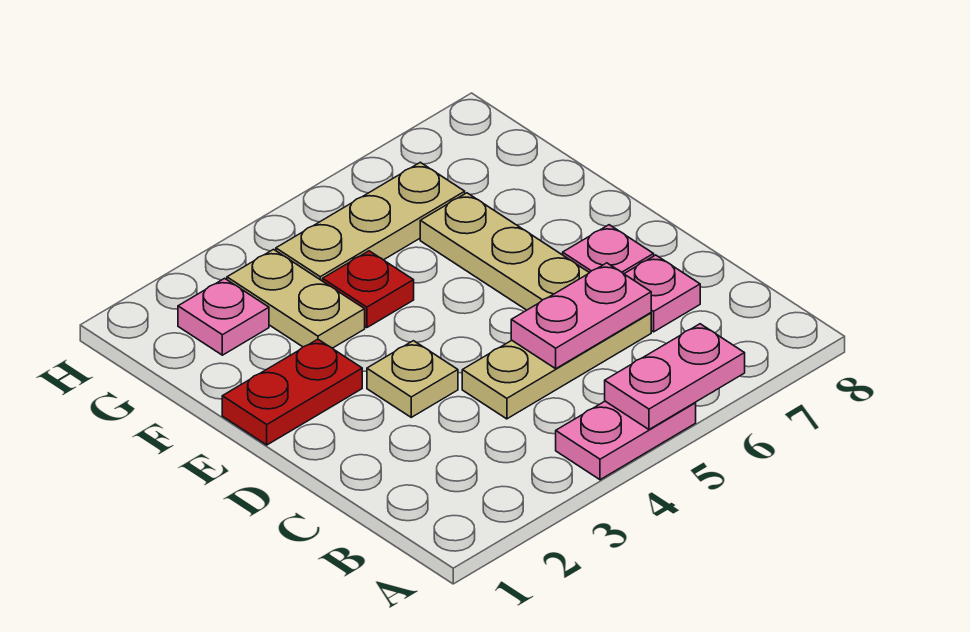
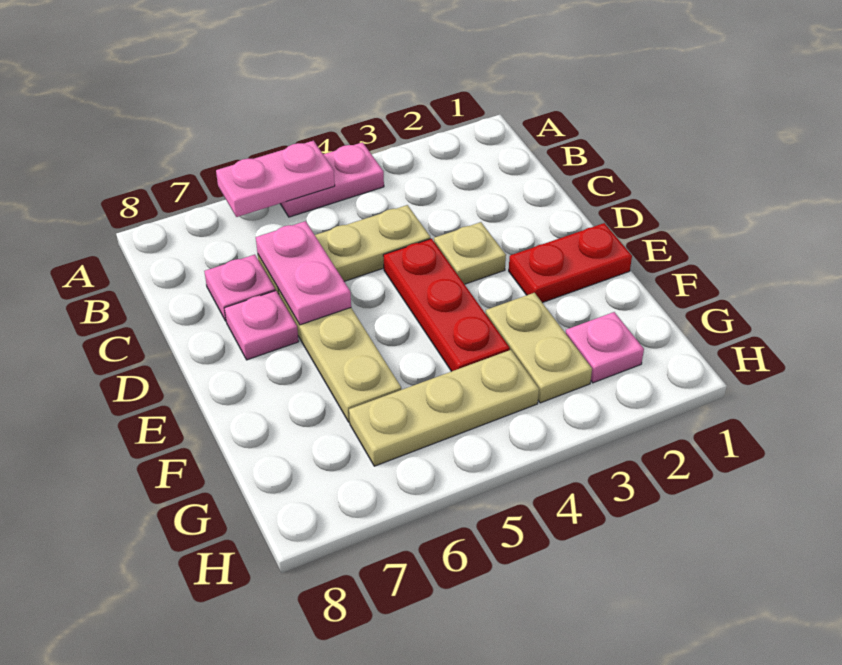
pink plate C5:C6 level 2 -> pink plate C6:D6 level 2
red plate F4 level 1 -> red plate D4:F4 level 1

